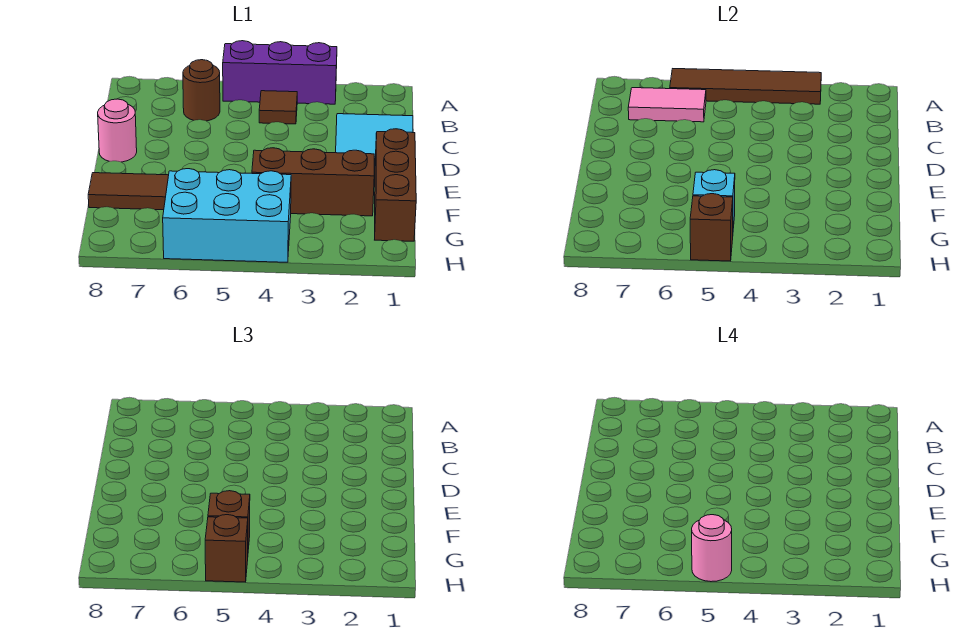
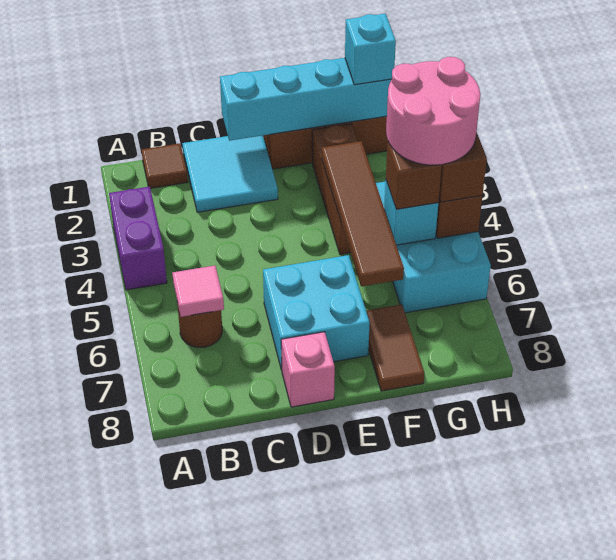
purple brick A3:A5 level 1 -> purple brick A3:A4 level 1
brown tile A3:A6 level 2 -> brown tile F3:F6 level 2
brown tile B4 level 1 -> brown tile B1 level 1
pink tile B6:B7 level 2 -> pink tile B6 level 2
none -> cyan brick D1:G1 level 2
none -> cyan brick D6:E7 level 1
pink round brick D8 level 1 -> pink brick D8 level 1
none -> cyan brick G1 level 3
pink round brick H5 level 4 -> pink round brick G4:H5 level 4

